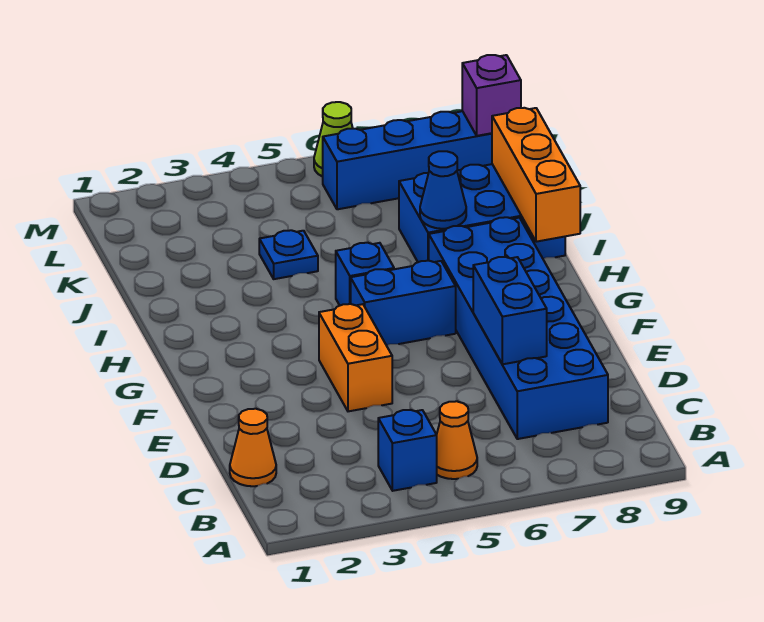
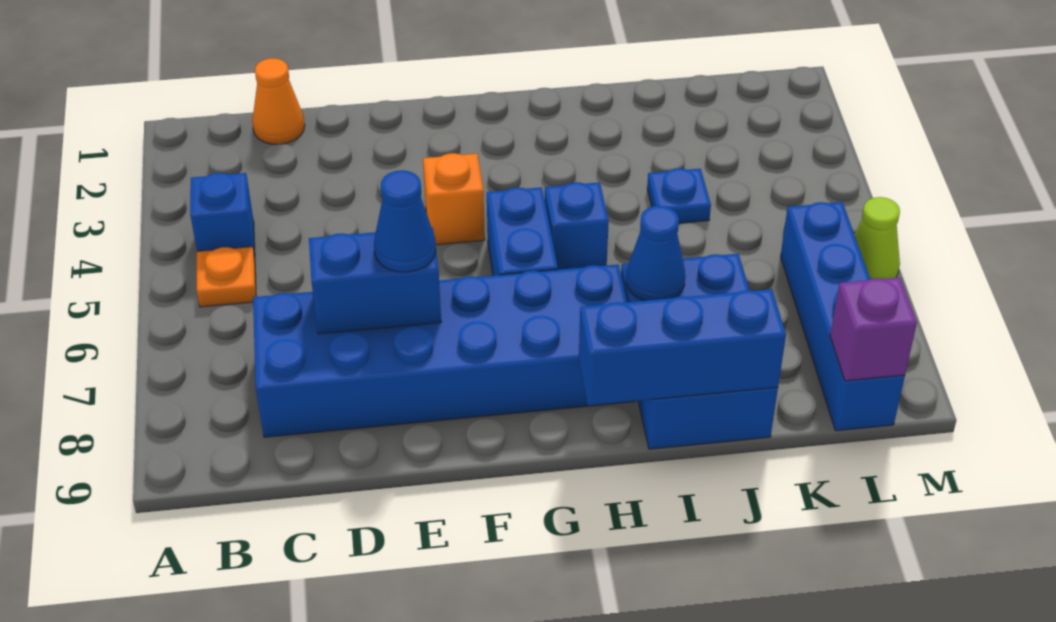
orange cone B5 level 1 -> orange plate B5 level 1
orange brick E4:F4 level 1 -> orange brick F4 level 1
none -> blue cone E7 level 3
orange brick H9:J9 level 2 -> blue brick H9:J9 level 2

